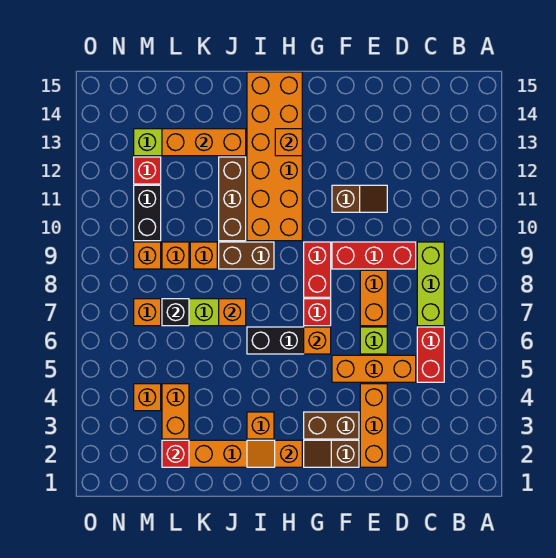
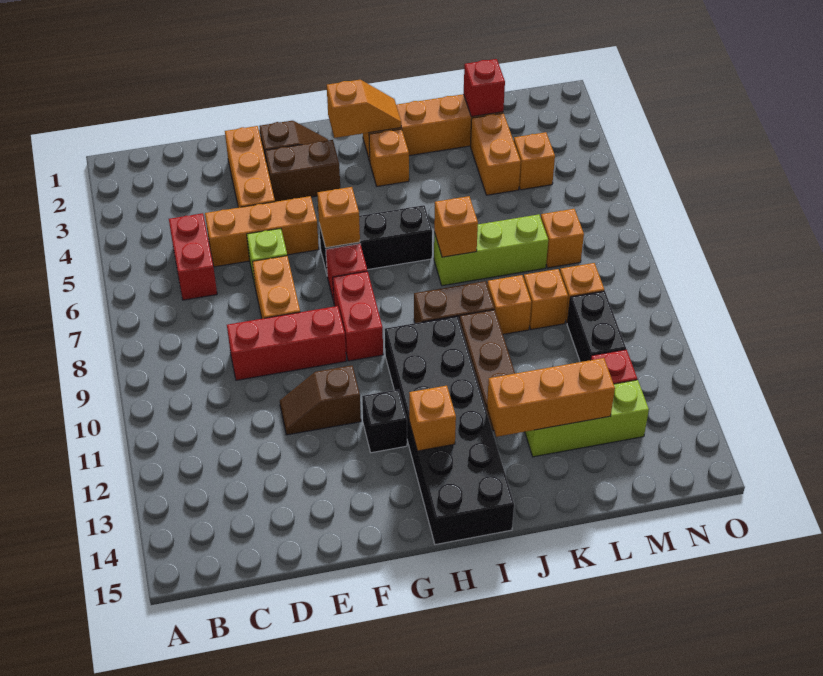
lime brick C7:C9 level 1 -> none
orange brick H10:I15 level 1 -> black brick H10:I15 level 1
black brick L7 level 2 -> black brick G12 level 1

